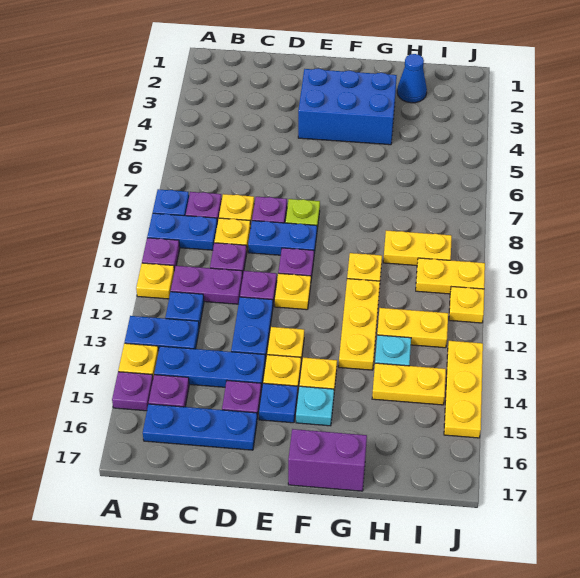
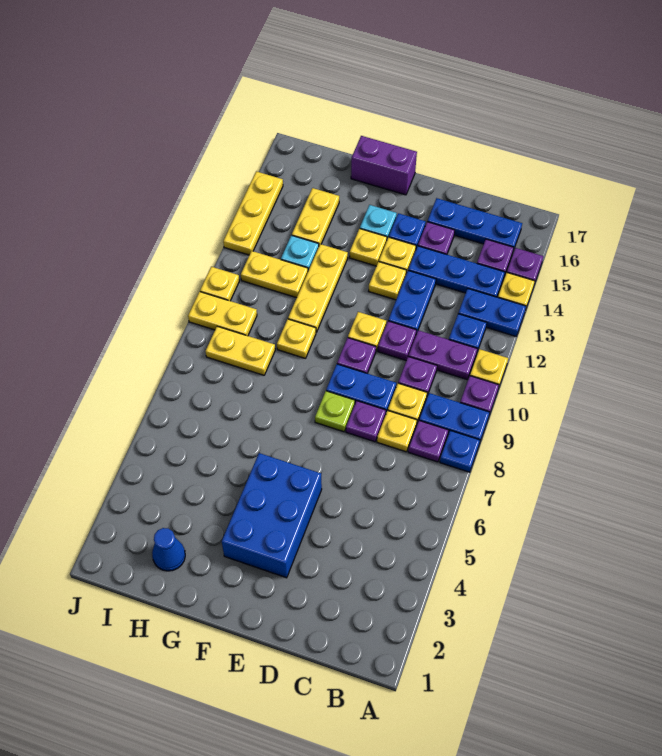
blue brick E3:G4 level 1 -> blue brick E3:F5 level 1
yellow plate H14:I14 level 1 -> yellow plate H14:H15 level 1

